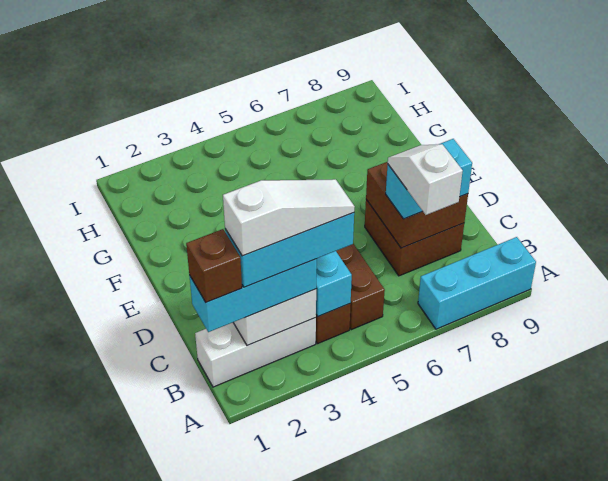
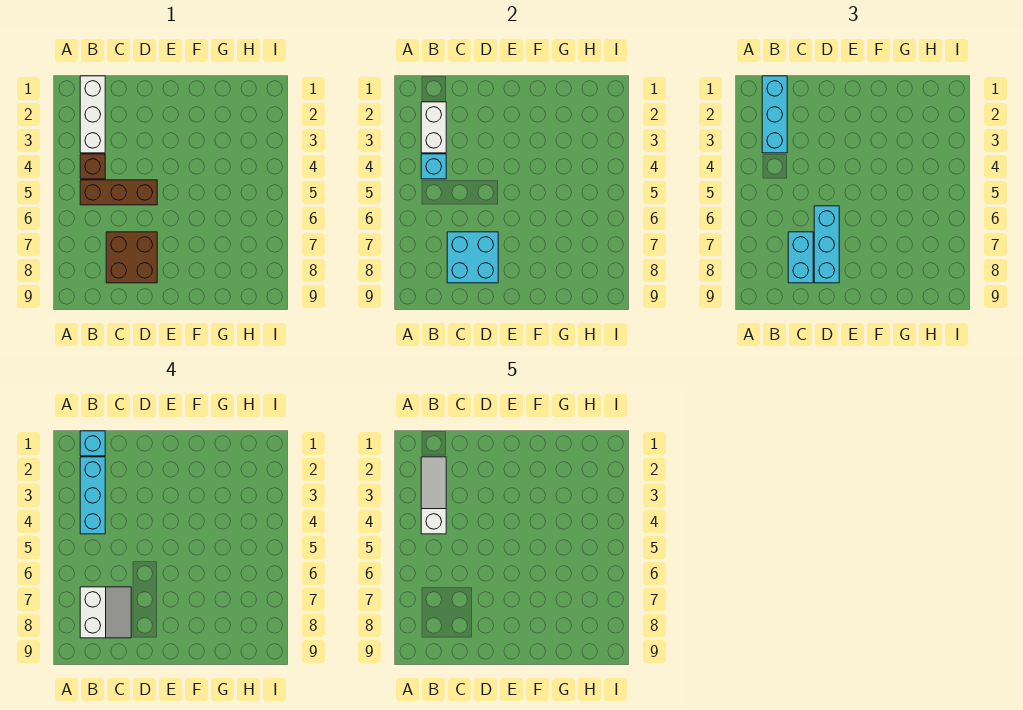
cyan brick A7:A9 level 1 -> cyan brick D6:D8 level 3
brown brick B1 level 4 -> cyan brick B1 level 4
white slope B2:B4 level 5 top 2 -> white slope B2:B4 level 5 top 4
white slope B7:C7 level 4 top B -> white slope B7:C8 level 4 top B
brown brick C7:D8 level 2 -> cyan brick C7:D8 level 2

